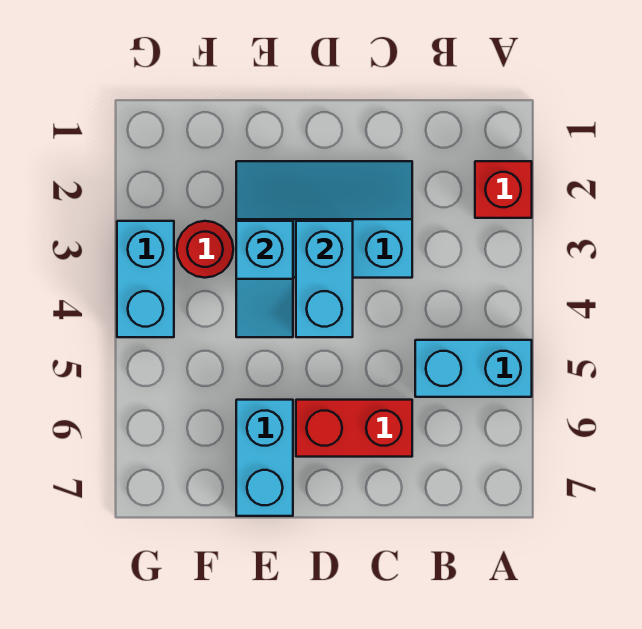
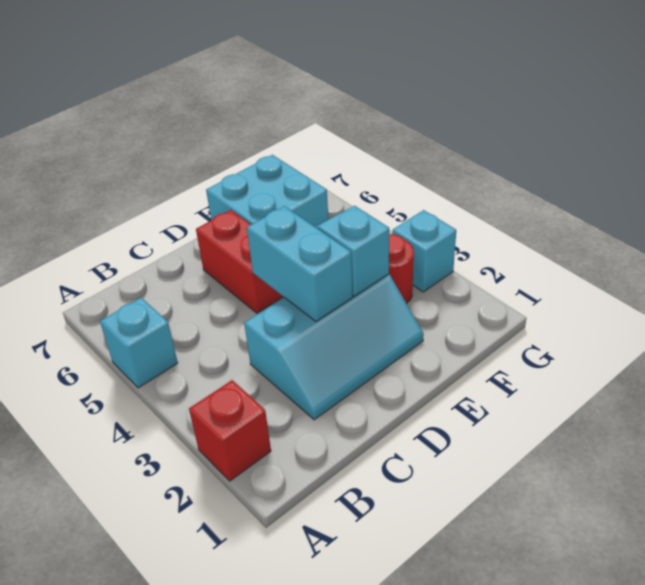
cyan brick A5:B5 level 1 -> cyan brick A5 level 1
red brick C6:D6 level 1 -> red brick D5:D6 level 1
cyan brick E6:E7 level 1 -> cyan brick E6:F7 level 1
cyan brick G3:G4 level 1 -> cyan brick G3 level 1

